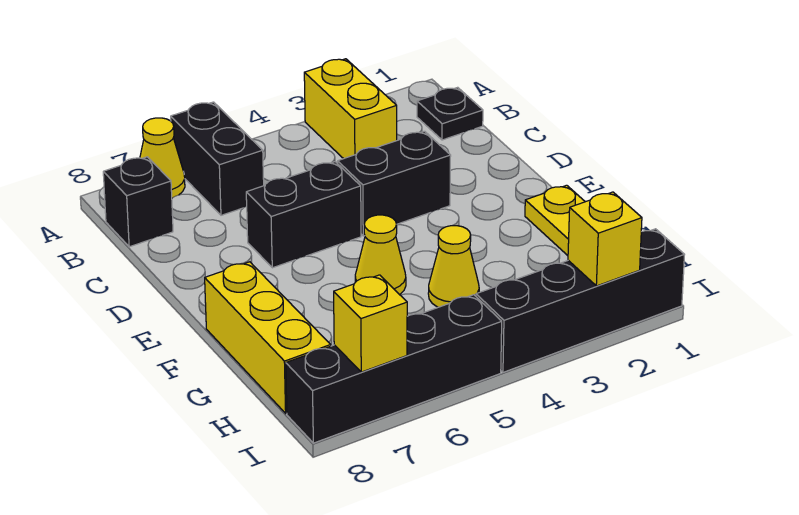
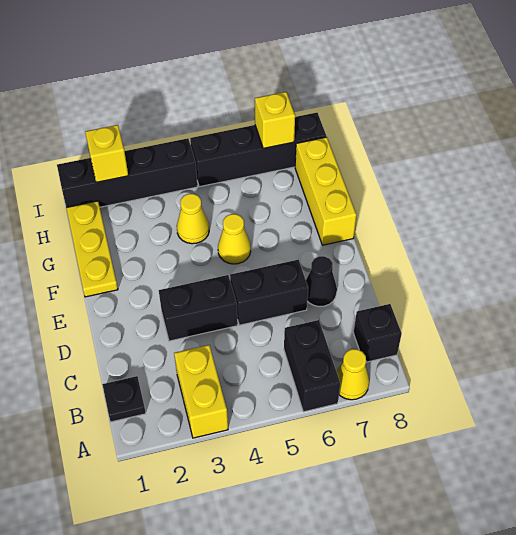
none -> black cone D7 level 1

